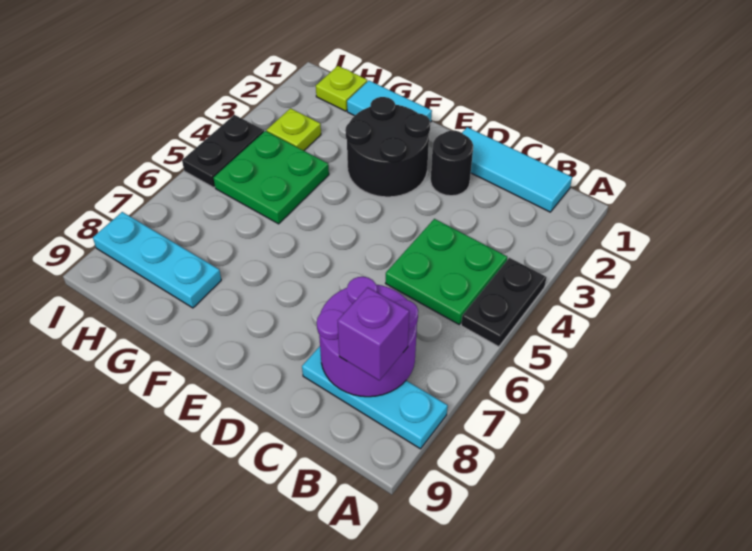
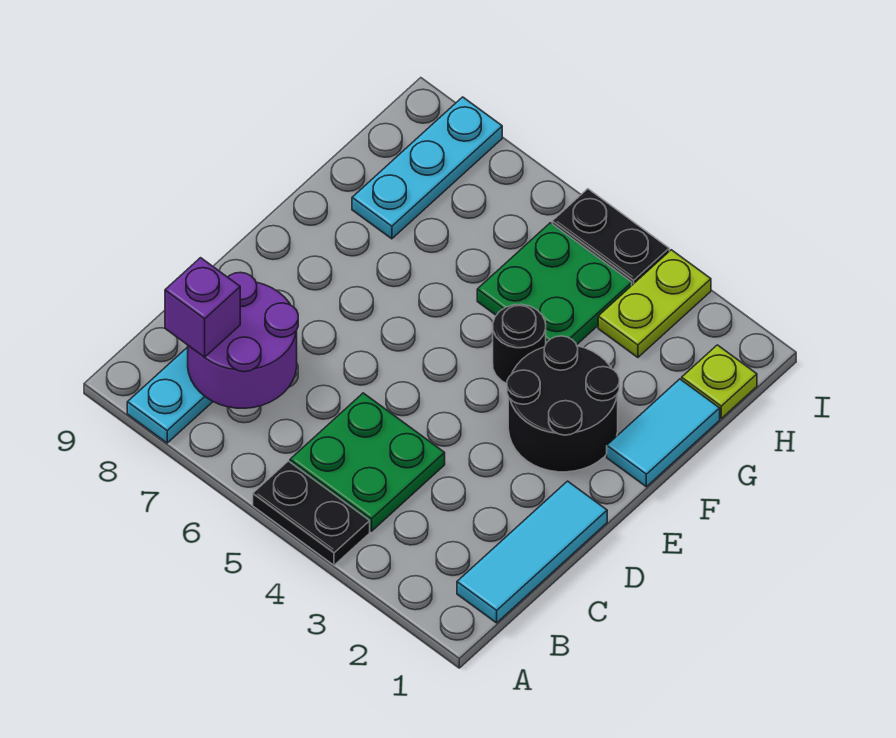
black round brick D2 level 1 -> black round brick F4 level 1
lime plate H3 level 1 -> lime plate H3:I3 level 1

